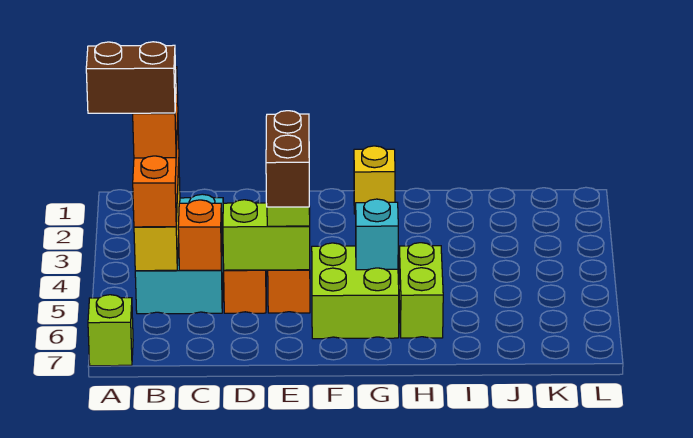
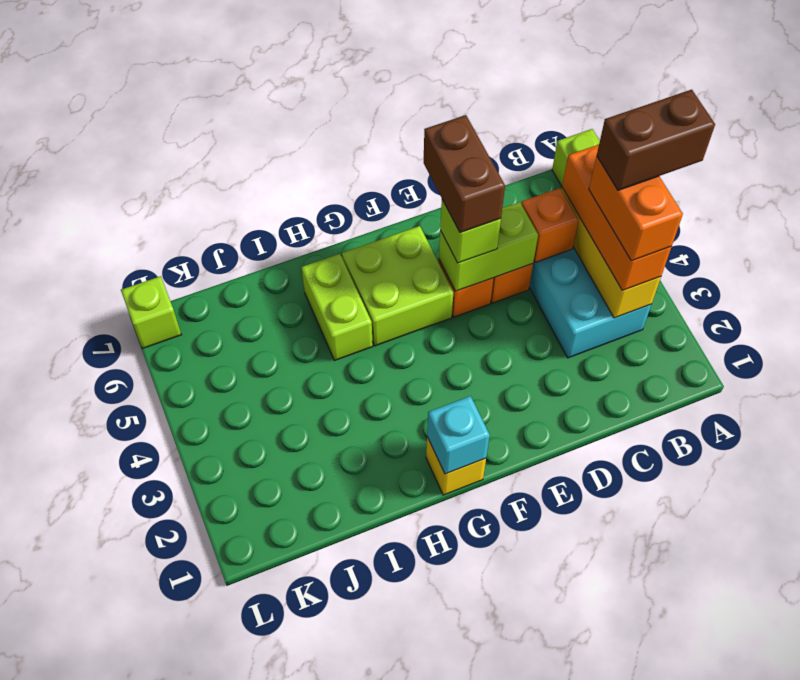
cyan brick G5 level 2 -> cyan brick G1 level 2
none -> lime brick L7 level 1

